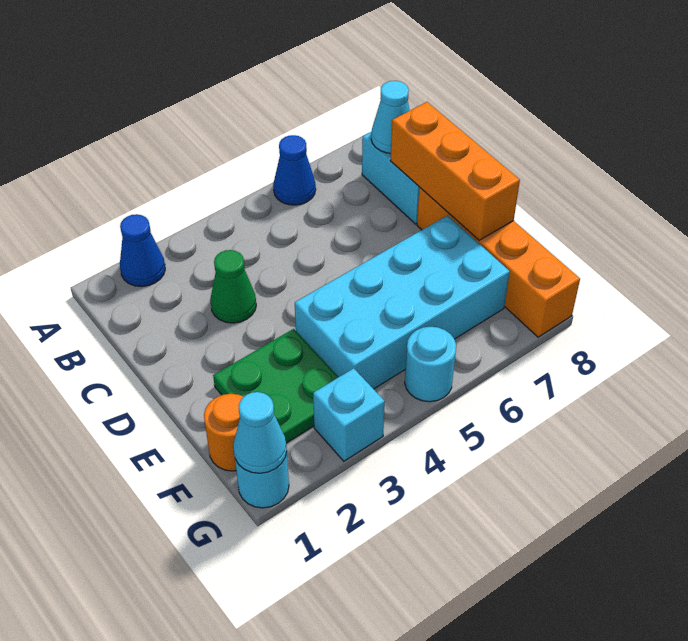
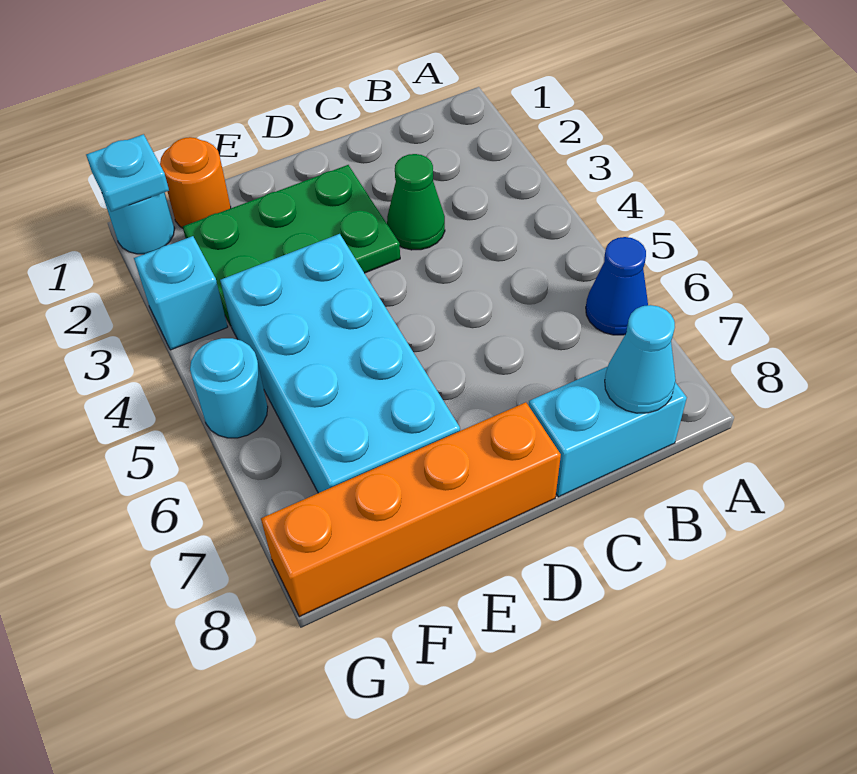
blue cone A2 level 1 -> none
orange brick C8:E8 level 2 -> none
green plate E2:F3 level 1 -> green plate D2:F3 level 1
cyan cone G1 level 2 -> cyan plate G1 level 2

